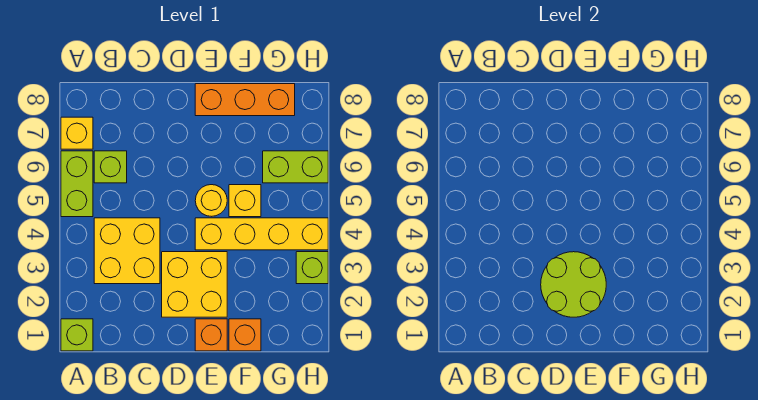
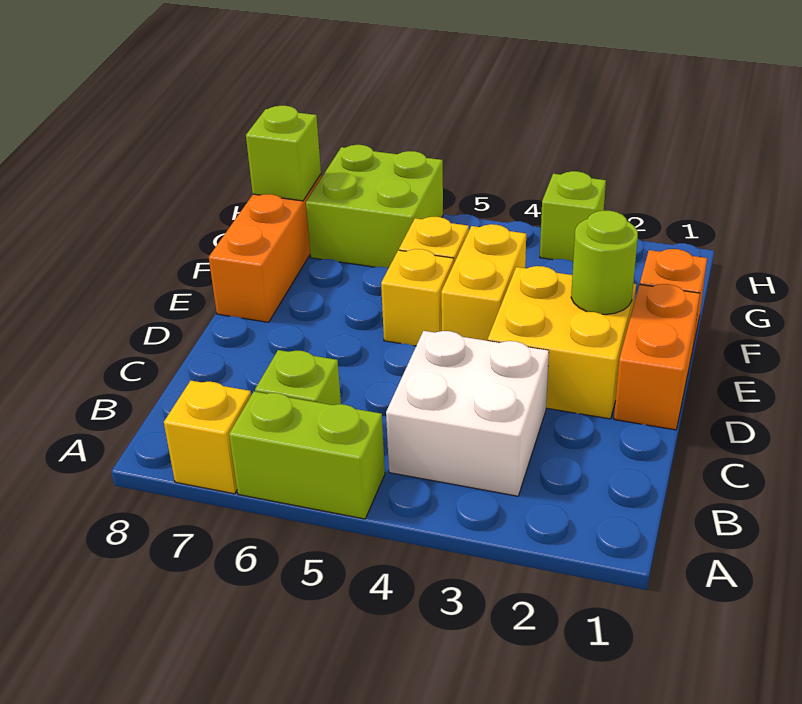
lime brick A1 level 1 -> lime brick G8 level 2
yellow brick B3:C4 level 1 -> white brick B3:C4 level 1
lime round brick D2:E3 level 2 -> lime round brick E2 level 2
orange brick E1 level 1 -> orange brick D1:E1 level 1
yellow brick E4:H4 level 1 -> yellow brick E4:F4 level 1
yellow round brick E5 level 1 -> yellow brick E5 level 1
lime brick G6:H6 level 1 -> lime brick G6:H7 level 1

